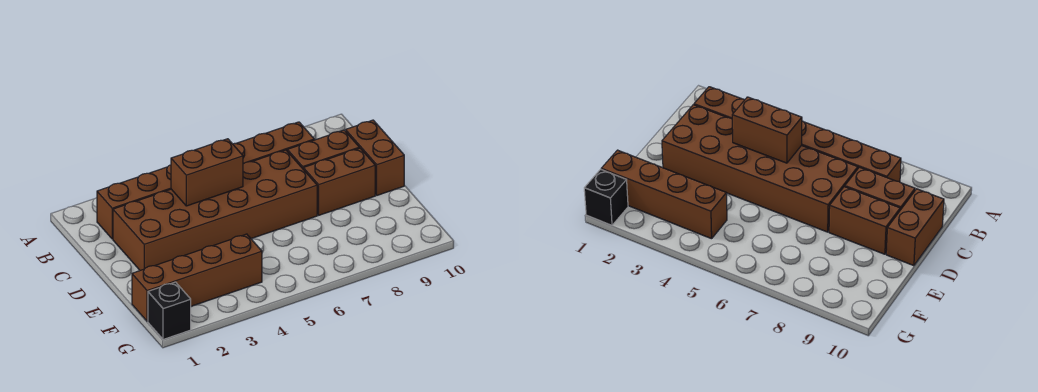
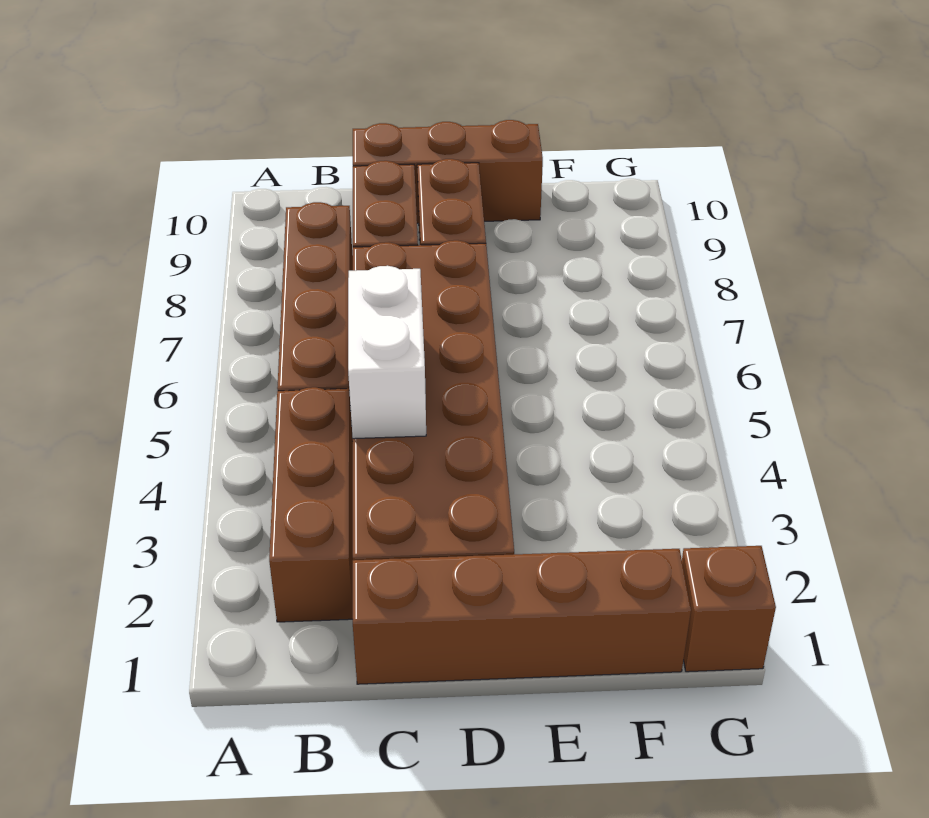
brown brick C4:C5 level 2 -> white brick C4:C5 level 2
brown brick C10:D10 level 1 -> brown brick C10:E10 level 1
brown brick F1:F4 level 1 -> brown brick C1:F1 level 1
black brick G1 level 1 -> brown brick G1 level 1

